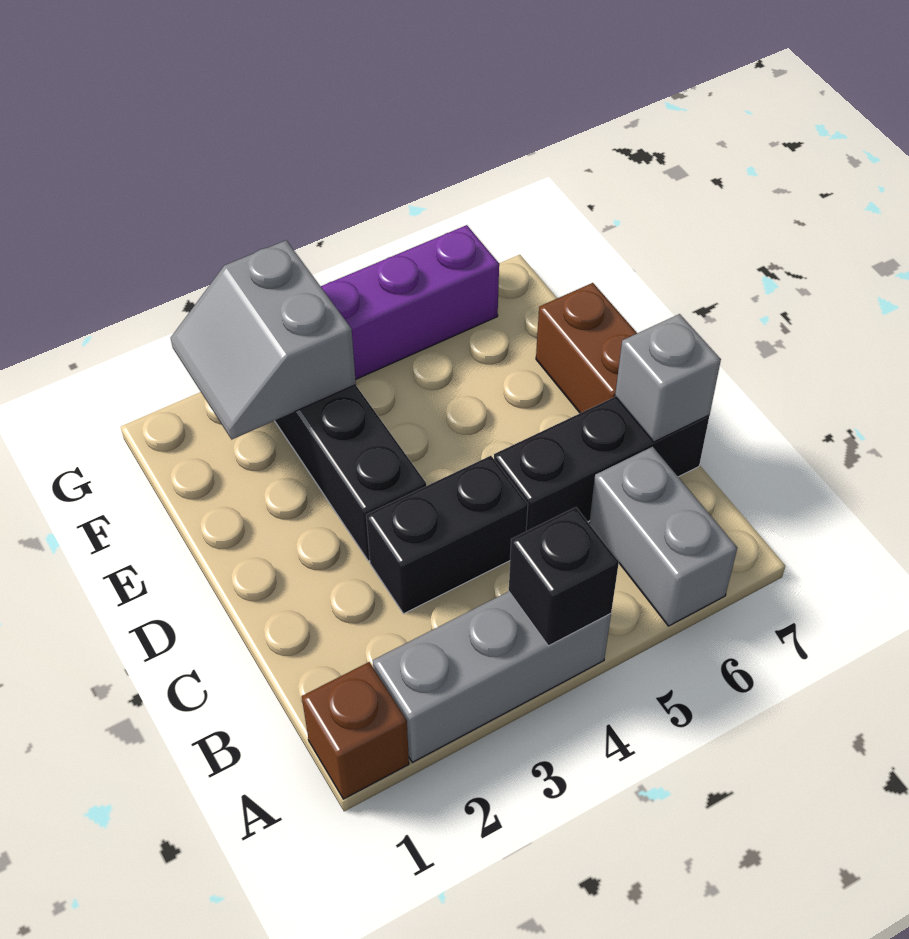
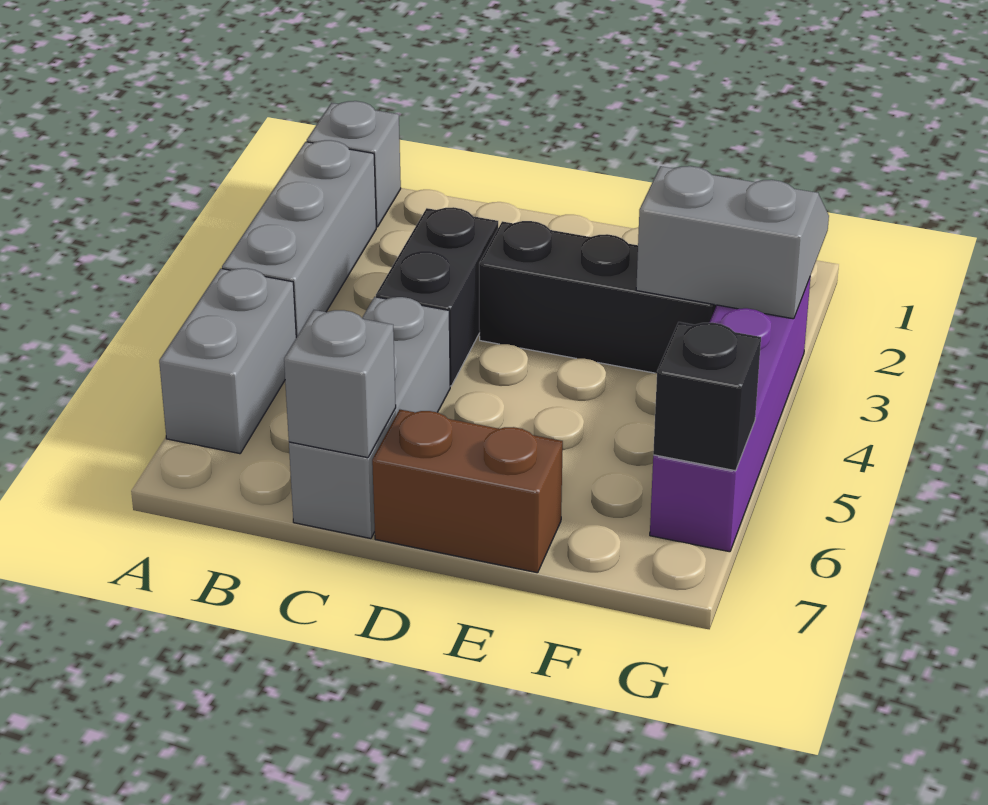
brown brick A1 level 1 -> grey brick A1 level 1
black brick A4 level 2 -> black brick G6 level 2
grey brick A6:B6 level 1 -> grey brick A5:A6 level 1
black brick C5:C7 level 1 -> grey brick C5:C7 level 1

